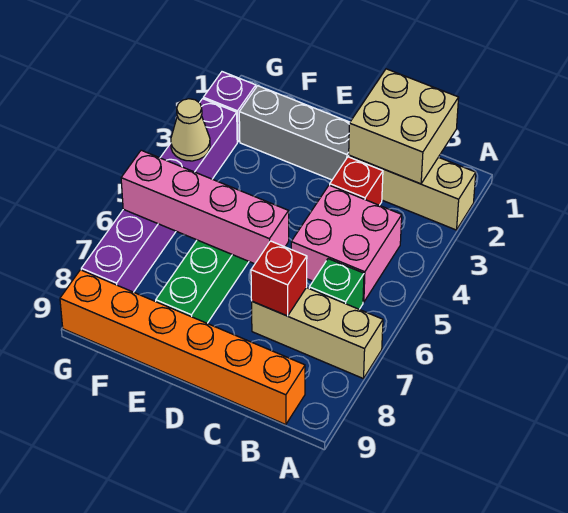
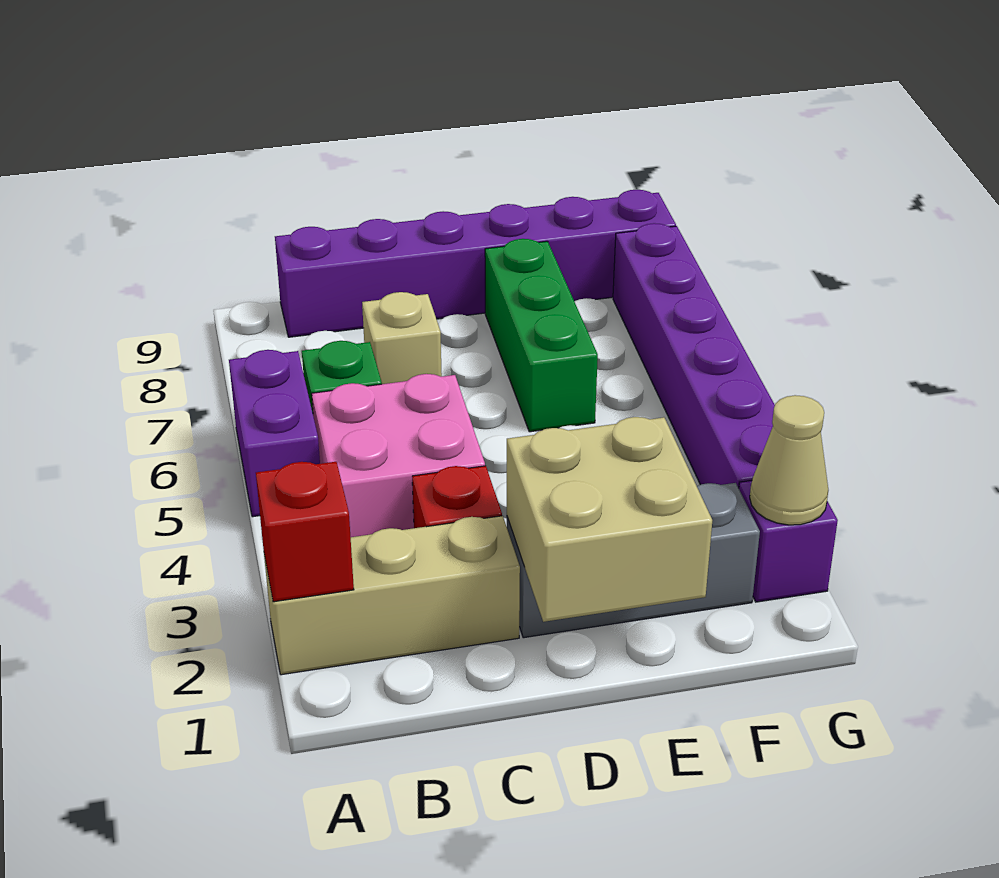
none -> purple brick A5:A6 level 1
tan brick A7:C7 level 1 -> tan brick C7 level 1
tan brick B1:C2 level 2 -> tan brick D1:E2 level 2
orange brick B9:G9 level 1 -> purple brick B9:G9 level 1
red brick C7 level 2 -> red brick A2 level 2
pink brick D6:G6 level 2 -> none
tan cone G4 level 2 -> tan cone G2 level 2

